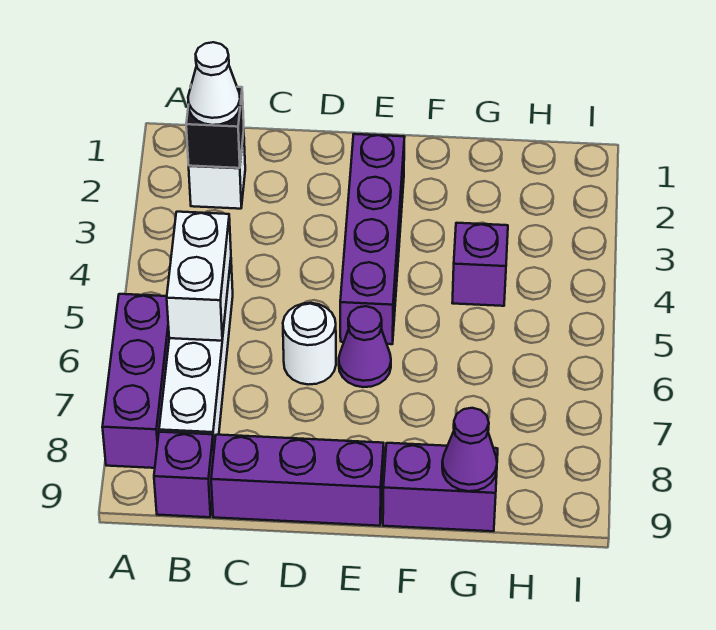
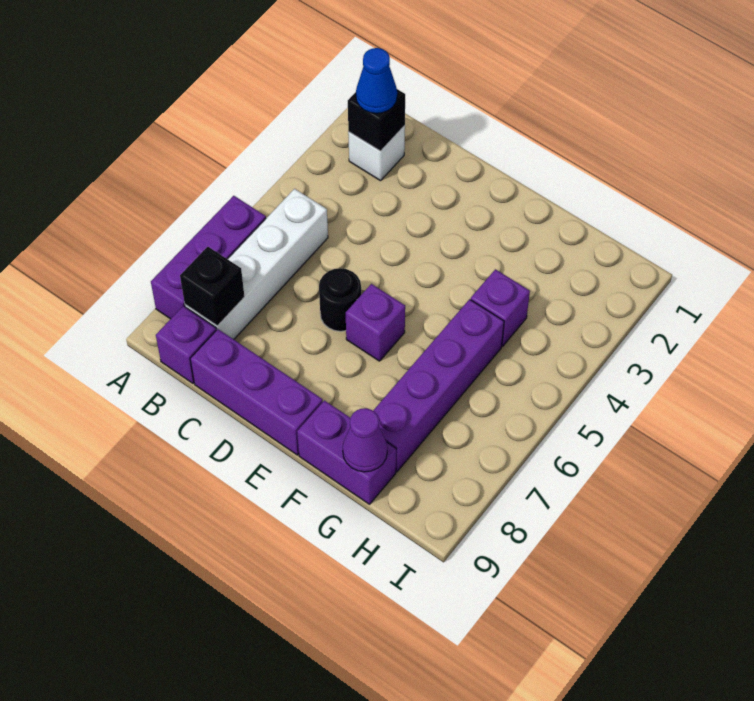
white cone B2 level 3 -> blue cone B2 level 3
white brick B5:B6 level 2 -> none
none -> black brick B8 level 2
white round brick D6 level 1 -> black round brick D6 level 1
purple brick E2:E5 level 1 -> purple brick G5:G8 level 1
purple cone E6 level 1 -> purple brick E6 level 1

